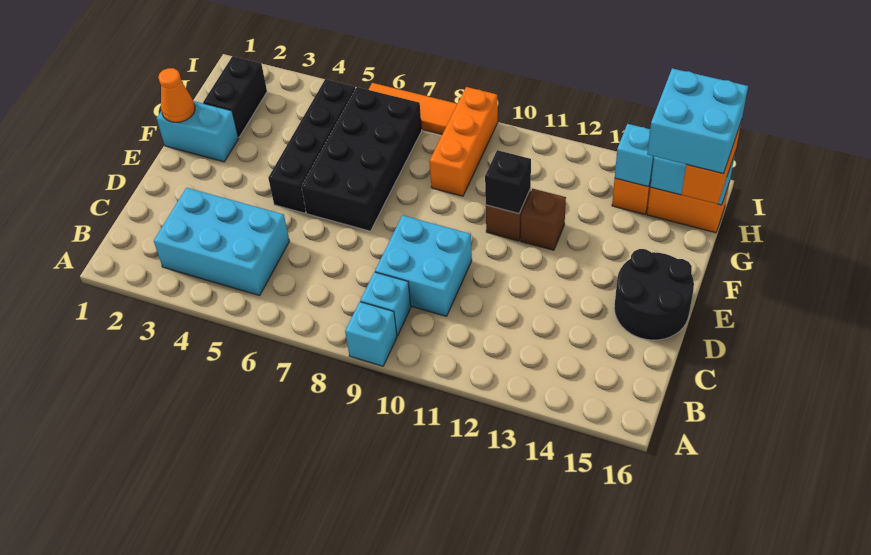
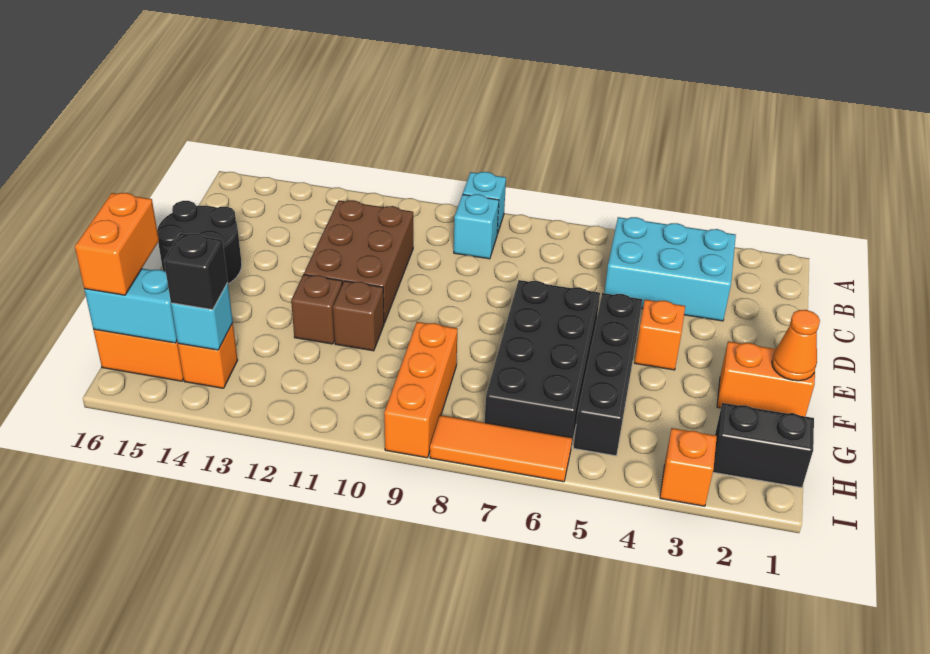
cyan brick C9:D10 level 1 -> none
none -> brown brick C11:E12 level 1
none -> orange brick E4 level 1
cyan brick F1:F2 level 1 -> orange brick F1:F2 level 1
black brick F11 level 2 -> black brick H14 level 3
black brick G2:H2 level 1 -> black brick H1:H2 level 1
cyan brick G15:H16 level 4 -> none
none -> orange brick I3 level 1

